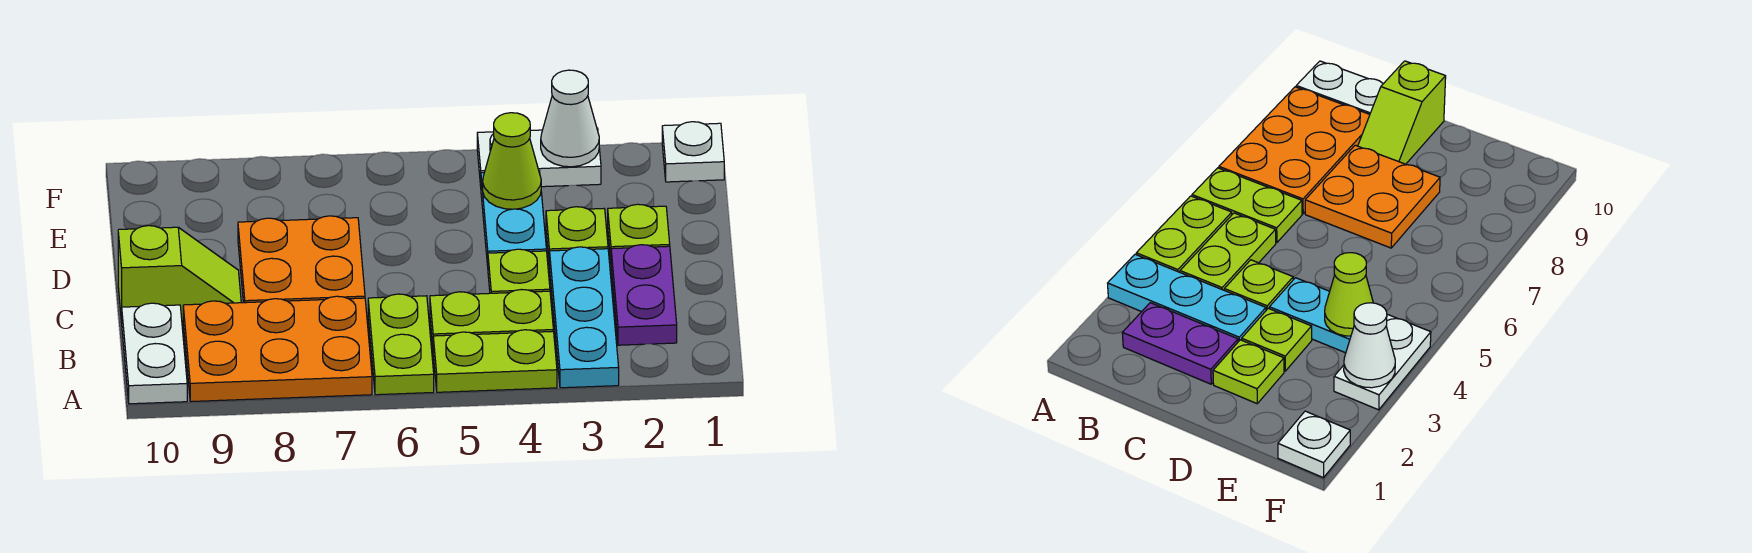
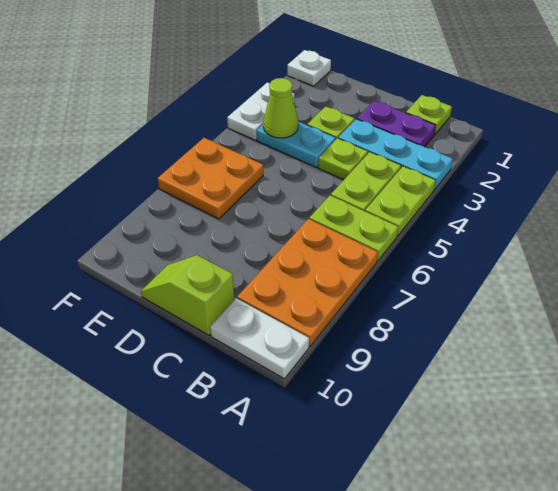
orange plate C7:D8 level 1 -> orange plate E6:F7 level 1
lime slope C9:C10 level 1 top 10 -> lime slope C10:D10 level 1 top C
lime plate D2 level 1 -> lime plate B1 level 1
white cone F3 level 2 -> none

